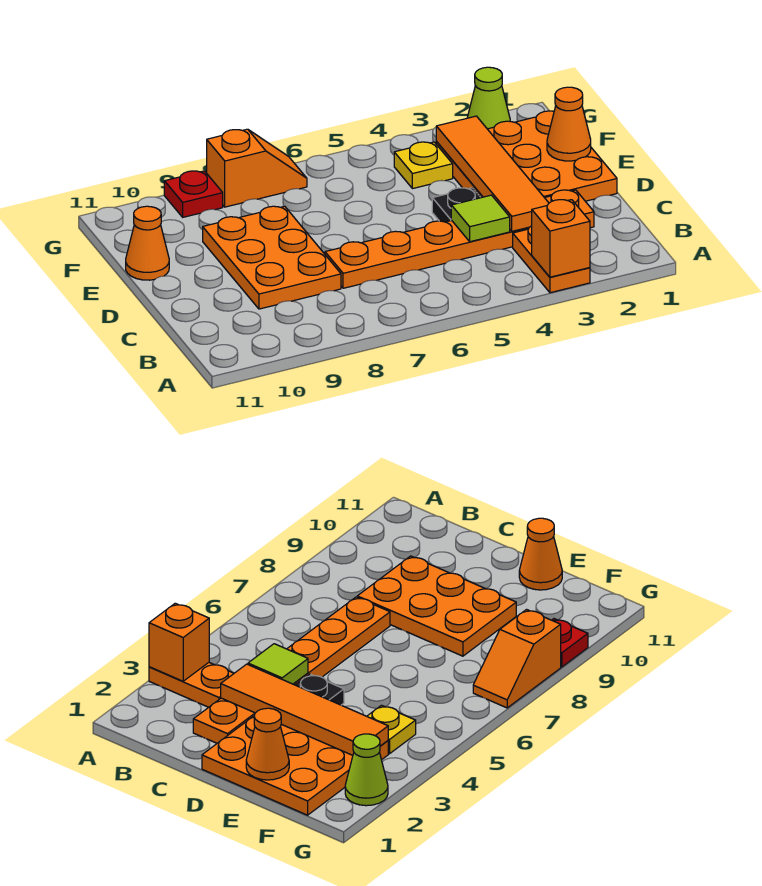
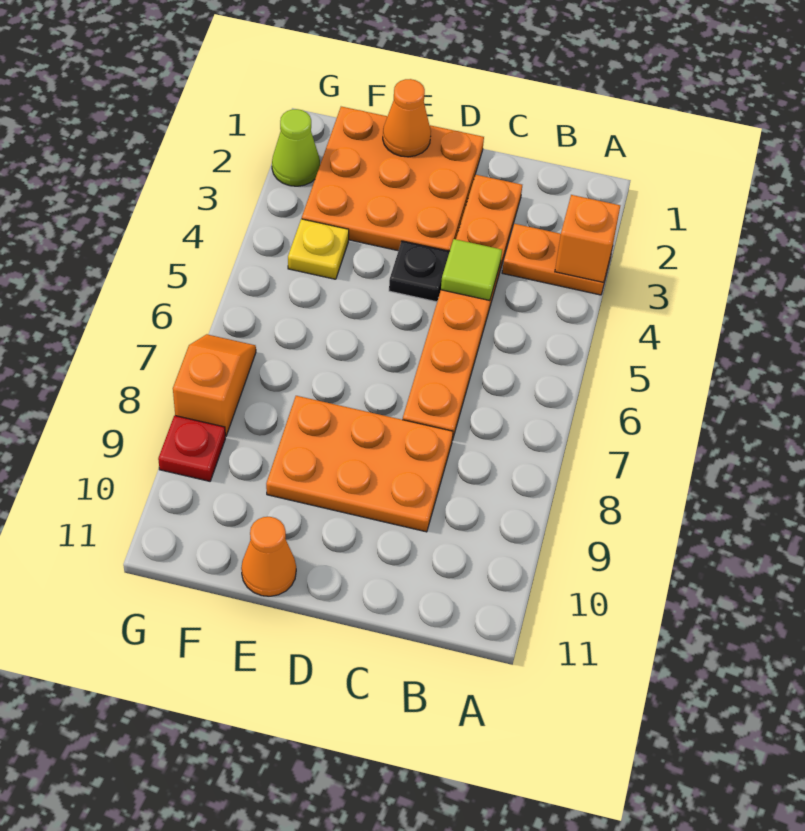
orange tile C3:F3 level 2 -> none

